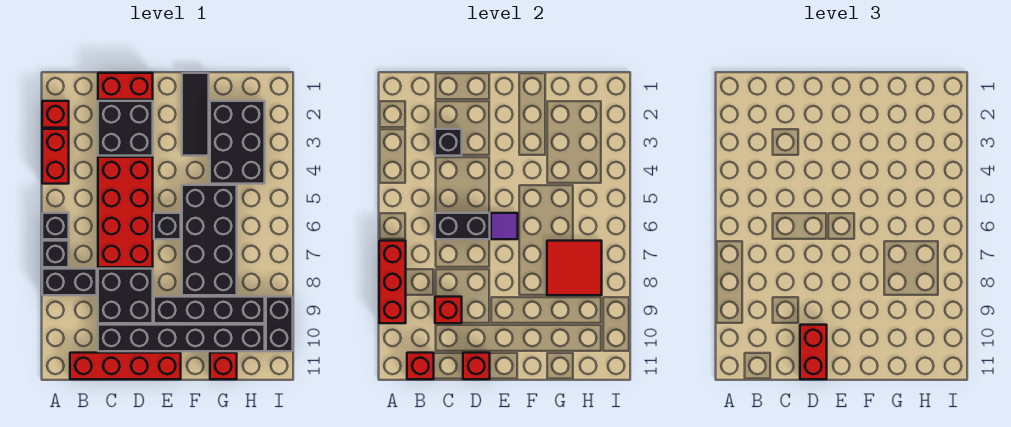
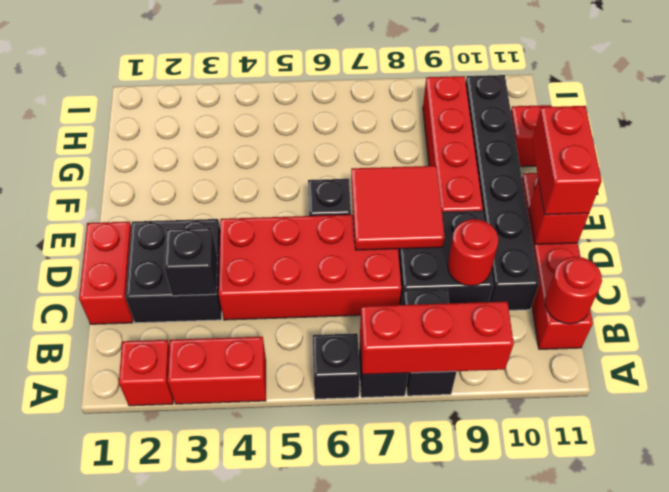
red brick B11 level 2 -> red round brick B11 level 2
black brick C6:D6 level 2 -> none
red brick C9 level 2 -> red round brick C9 level 2
red brick D10:D11 level 3 -> red brick D11:E11 level 3
purple tile E6 level 2 -> none
black brick E9:H9 level 1 -> red brick E9:H9 level 1
black tile F1:F3 level 1 -> none
black brick F5:G8 level 1 -> none
black brick G2:H4 level 1 -> none
red tile G7:H8 level 2 -> red tile D7:E8 level 2
black brick I9:I10 level 1 -> none

